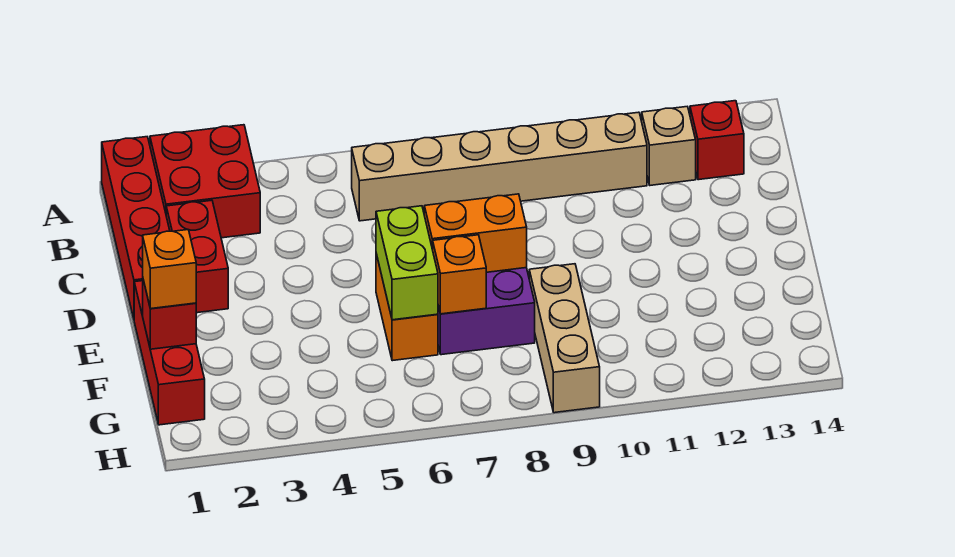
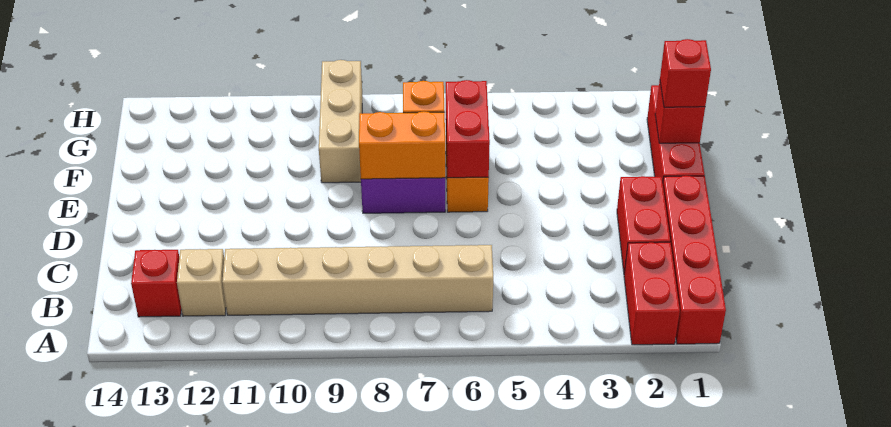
red brick A2:B3 level 1 -> red brick A2:B2 level 1
lime brick E6:F6 level 2 -> red brick E6:F6 level 2
orange brick F1 level 3 -> red brick F1 level 3

